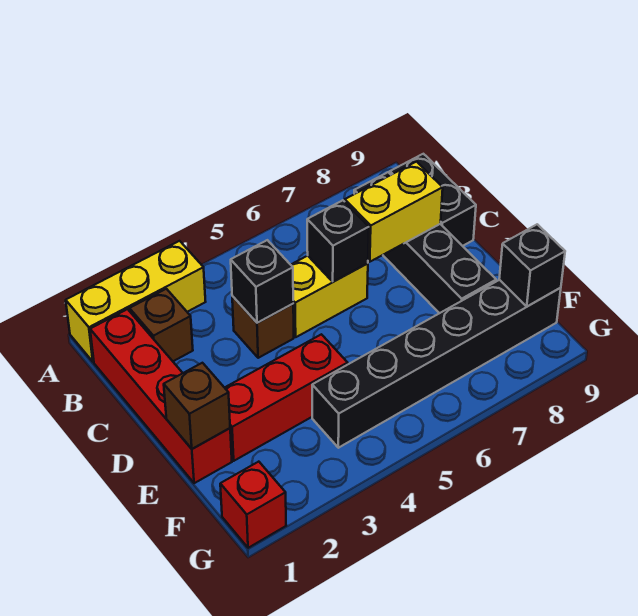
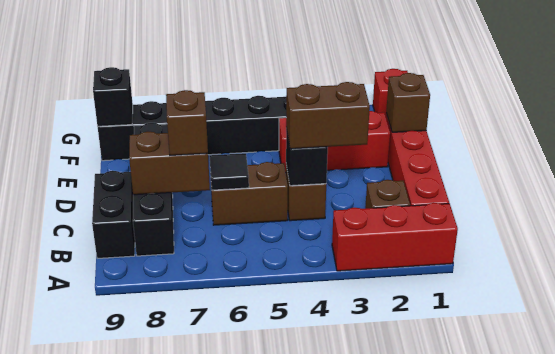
yellow brick A1:A3 level 1 -> red brick A1:A3 level 1
none -> brown brick C3:C4 level 3
yellow brick C5:C6 level 1 -> brown brick C5:C6 level 1
black brick C6 level 2 -> black tile C6 level 2
yellow brick C7:C8 level 2 -> brown brick C7:C8 level 2
none -> brown brick C7 level 3

